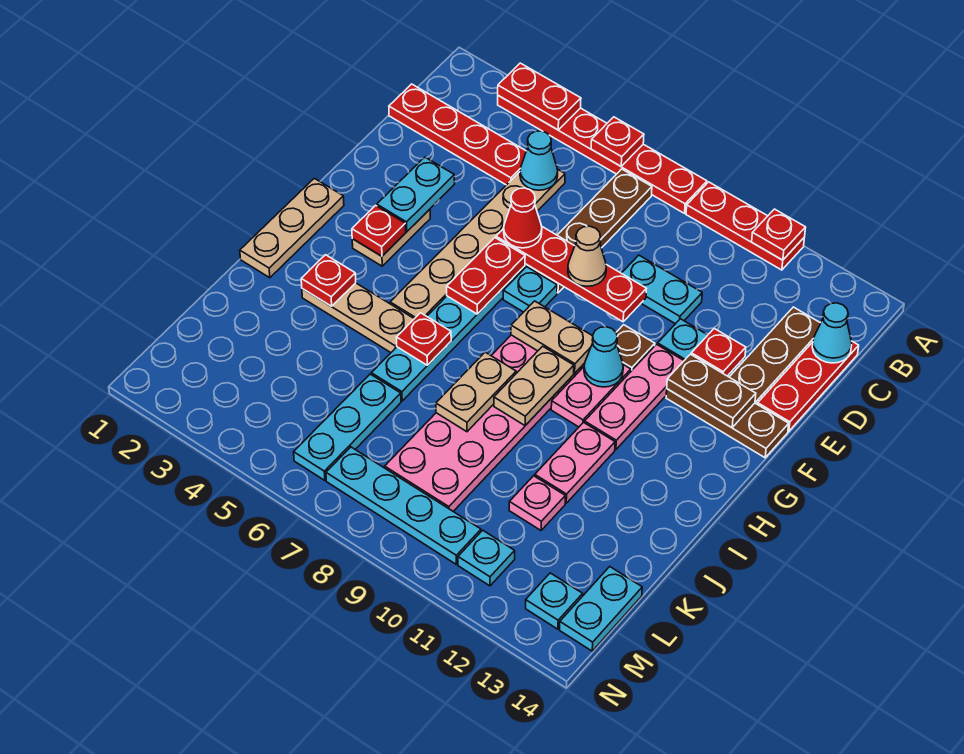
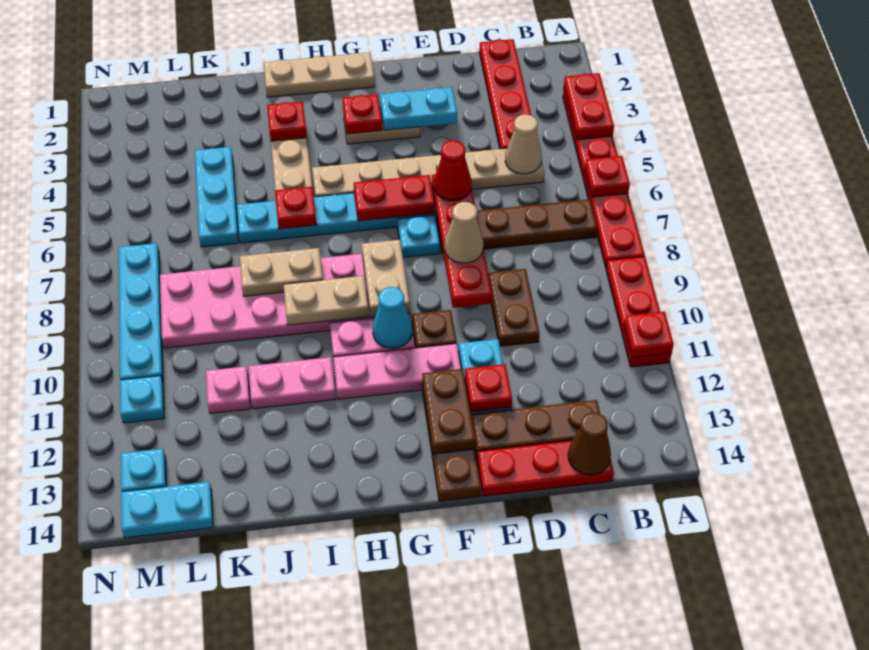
cyan cone C5 level 2 -> tan cone C5 level 2
cyan cone C14 level 2 -> brown cone C14 level 2
cyan plate D9:D10 level 1 -> brown plate D9:D10 level 1
cyan plate K6:M6 level 1 -> cyan plate K4:K6 level 1

